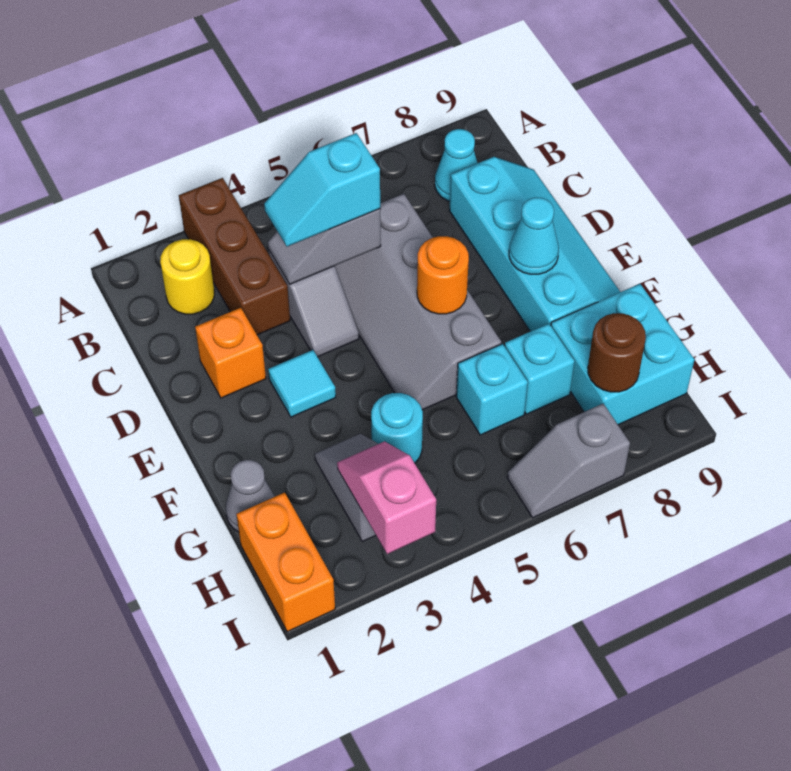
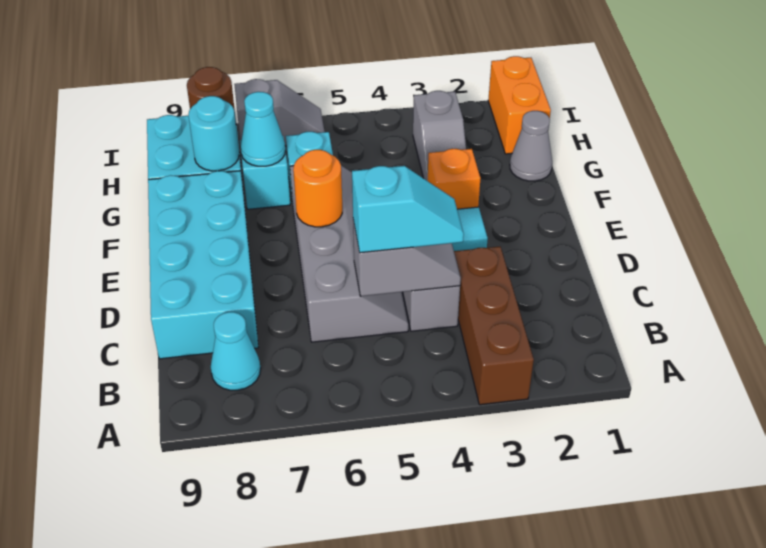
yellow round brick B2 level 1 -> none
cyan slope C8:F9 level 1 top 8 -> cyan brick C8:F9 level 1
orange brick D2 level 1 -> orange brick F3 level 1
cyan cone E8 level 2 -> cyan cone G7 level 2
cyan round brick G4 level 1 -> cyan round brick G8 level 2
pink slope H3:I3 level 2 top I -> none

